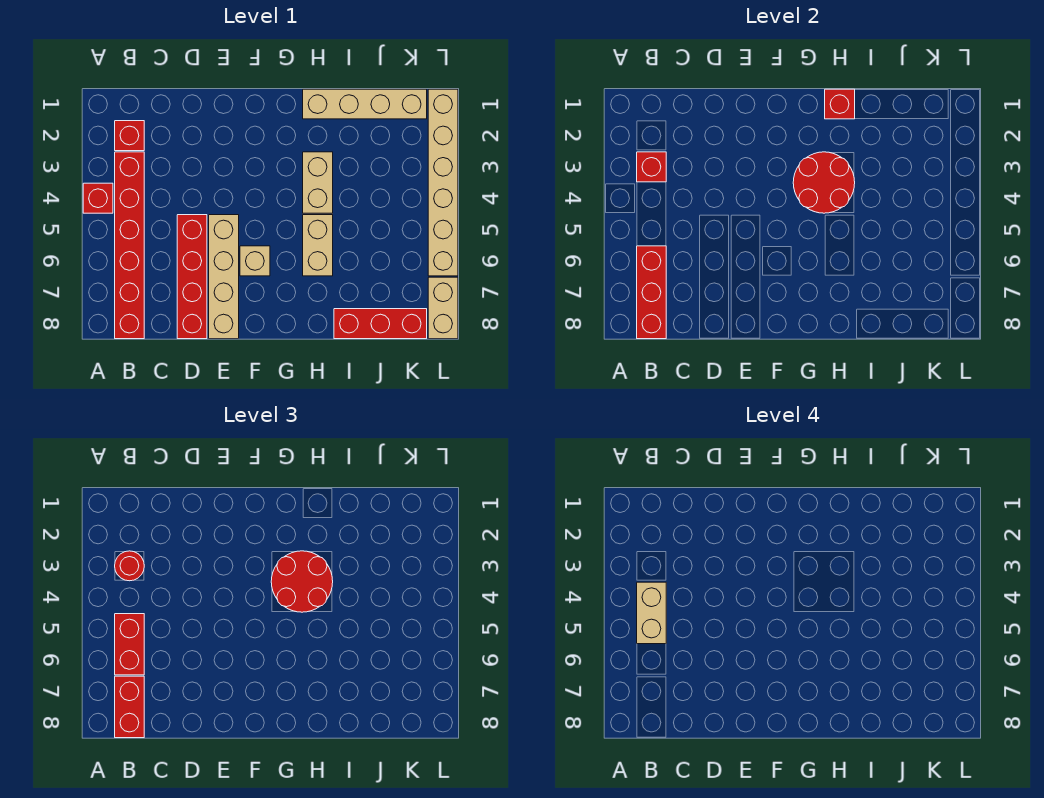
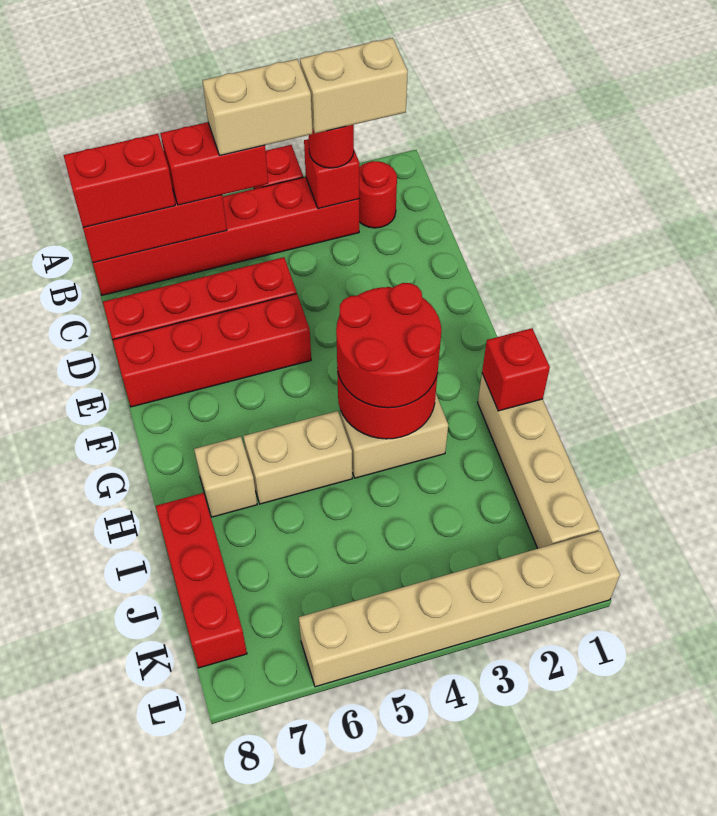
red brick B2 level 1 -> red round brick B2 level 1
tan brick E5:E8 level 1 -> red brick E5:E8 level 1
tan brick F6 level 1 -> tan brick H7 level 1
tan brick L7:L8 level 1 -> tan brick B2:B3 level 4

